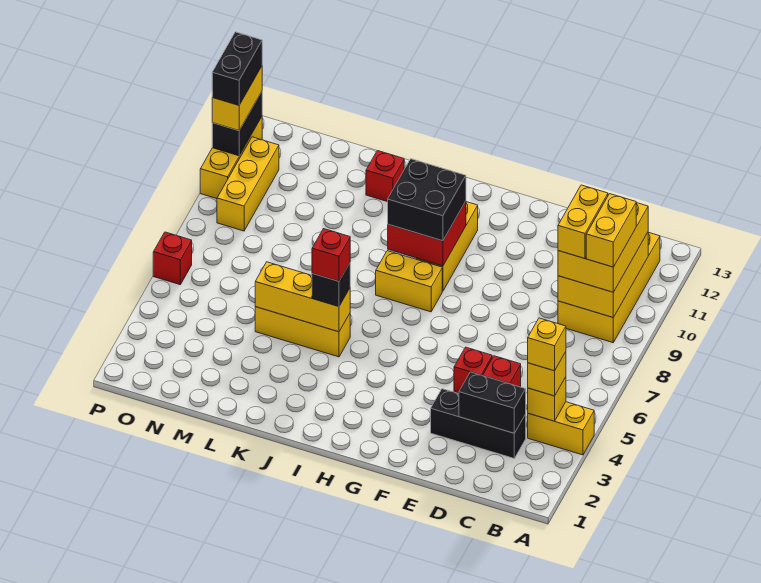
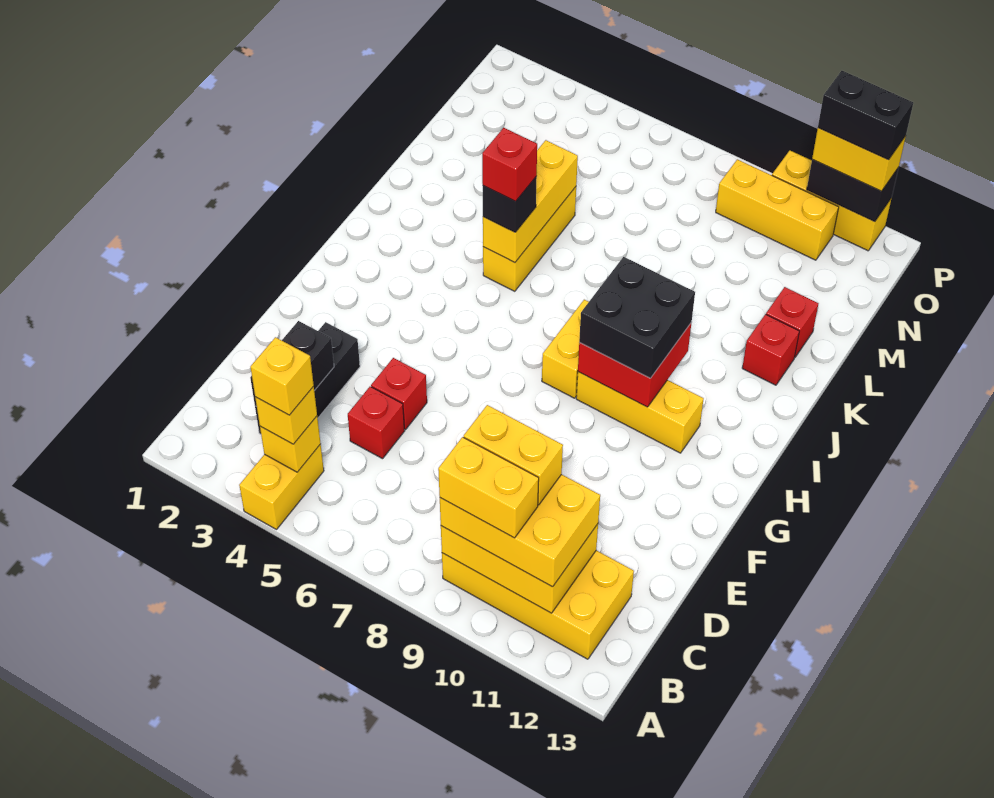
red brick P6 level 1 -> red brick L12 level 1

